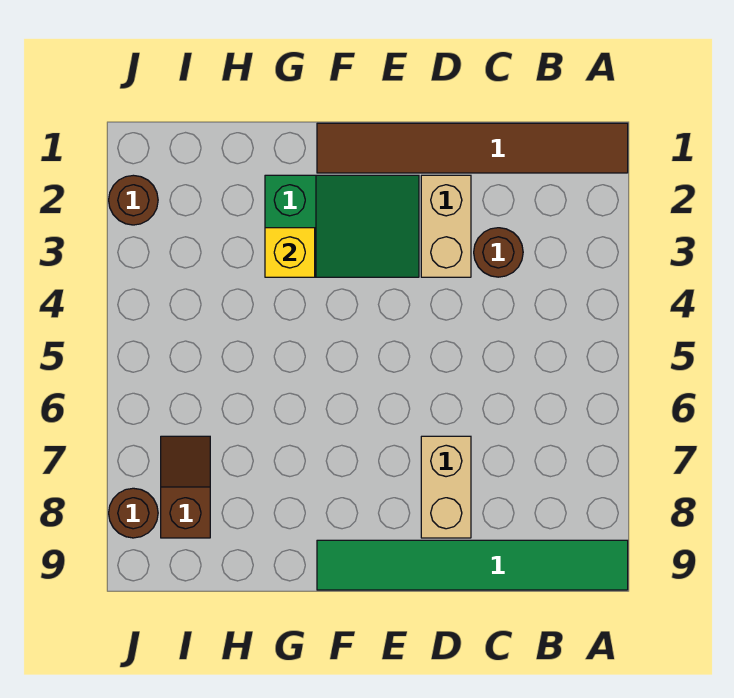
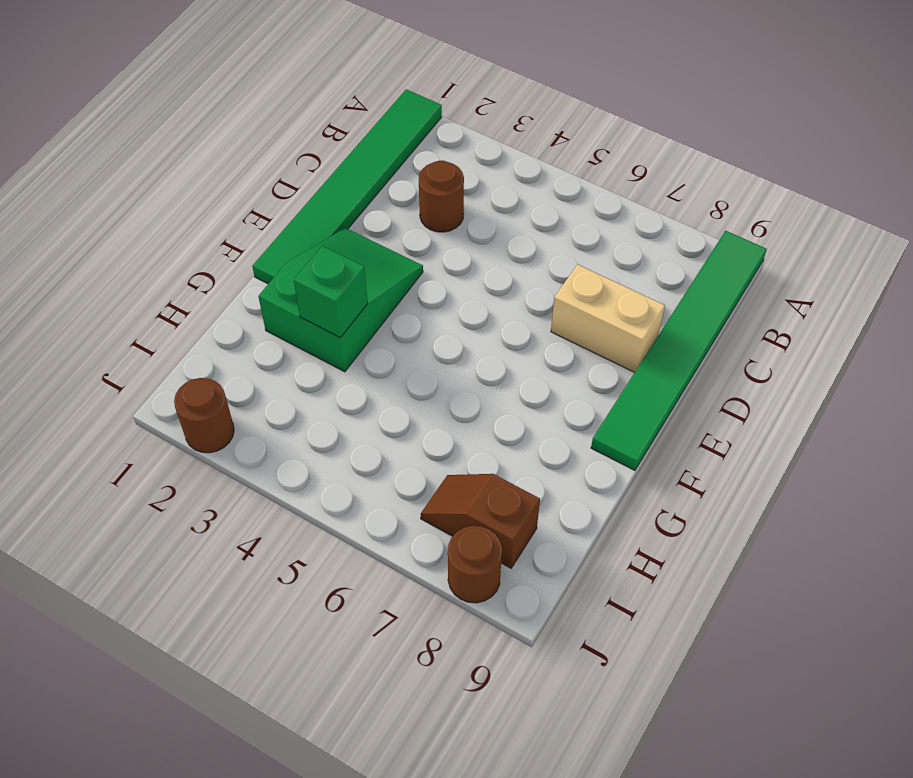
brown tile A1:F1 level 1 -> green tile A1:F1 level 1
tan brick D2:D3 level 1 -> none
yellow brick G3 level 2 -> green brick G3 level 2

